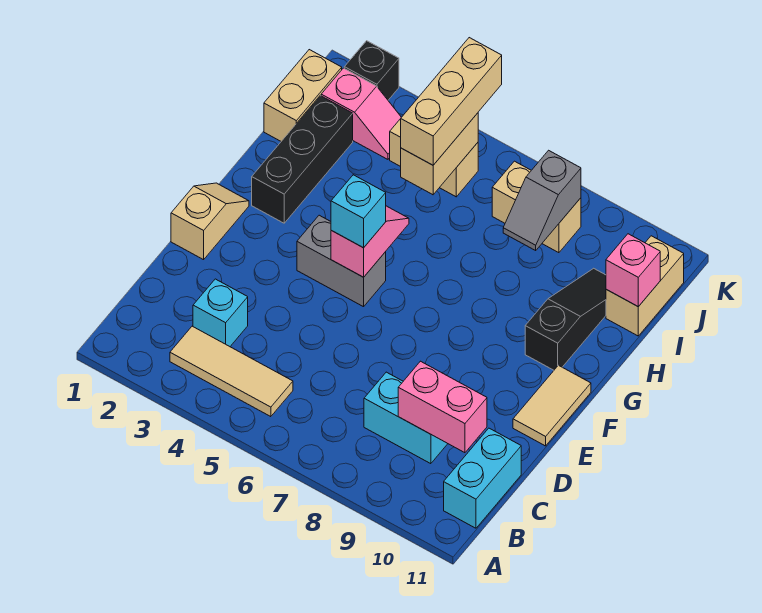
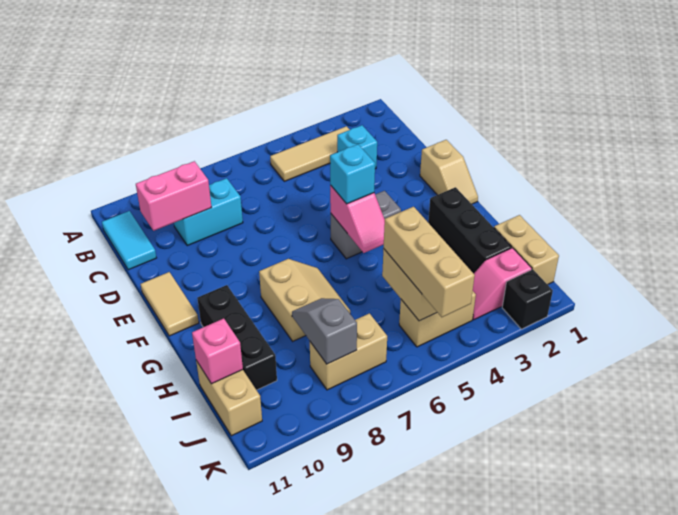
cyan brick B11:C11 level 1 -> cyan tile B11:C11 level 1
none -> tan slope G7:H8 level 1 top 8
black slope G10:I10 level 1 top G -> black brick G10:I10 level 1

